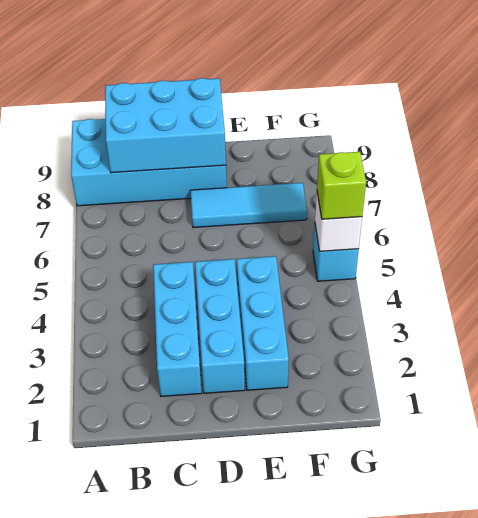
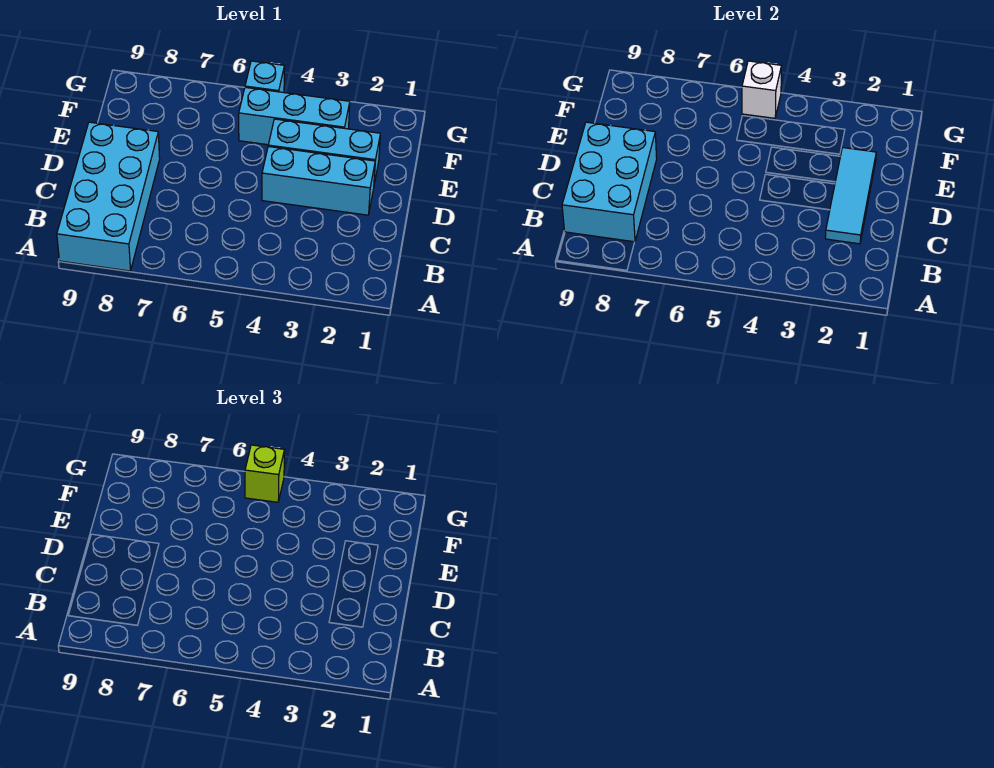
cyan brick C2:C4 level 1 -> cyan brick F3:F5 level 1
cyan tile D7:F7 level 1 -> cyan tile C2:E2 level 2

